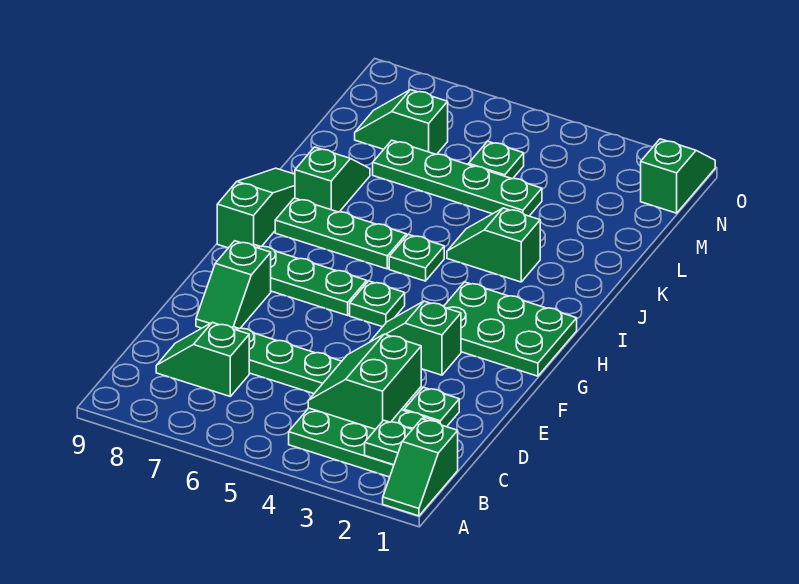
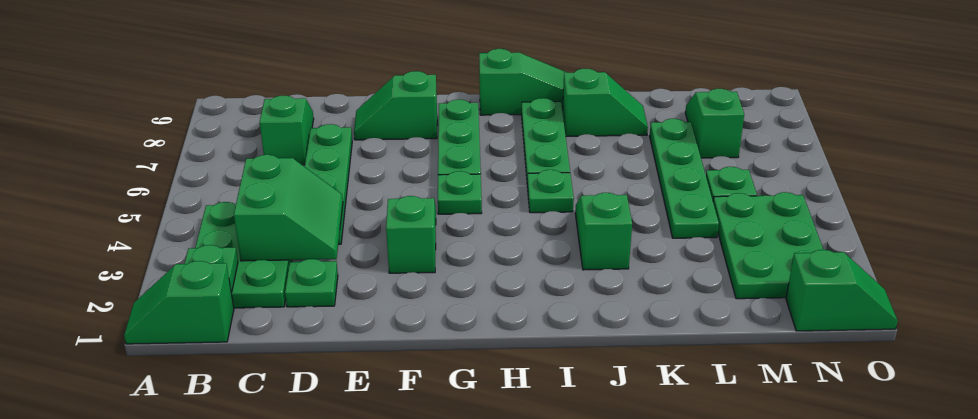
green slope C3:D4 level 2 top 3 -> green slope C3:D4 level 2 top C
green plate G1:H3 level 1 -> green plate M2:N4 level 1

